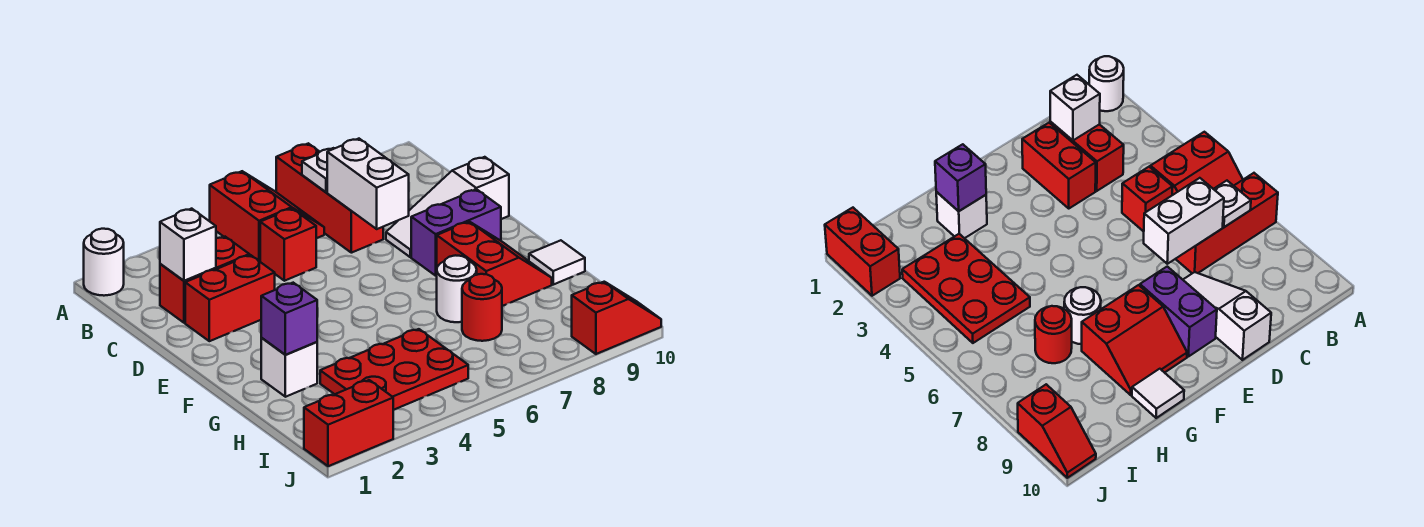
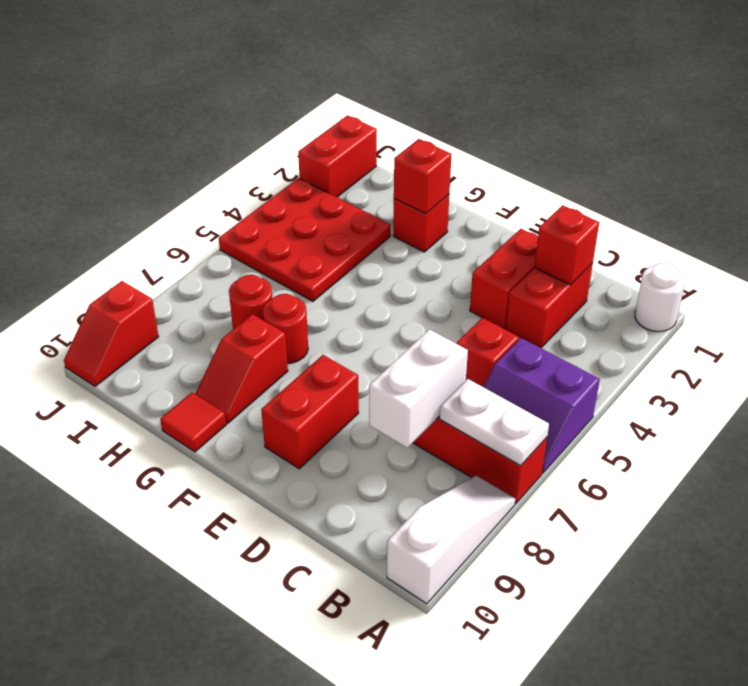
red slope A5:B6 level 1 top 5 -> purple slope A5:B6 level 1 top 5
white plate B7 level 2 -> white plate A7:B7 level 2
white brick C2 level 2 -> red brick C2 level 2
white brick C7:D7 level 2 -> white brick C7:C8 level 2
white slope D8:D10 level 1 top 10 -> white slope A8:A10 level 1 top 10
purple brick E8:E9 level 1 -> red brick E8:E9 level 1
red slope F8:G9 level 1 top 8 -> red slope G8:G9 level 1 top 8
white brick G2 level 1 -> red brick G2 level 1
purple brick G2 level 2 -> red brick G2 level 2
white round brick G7 level 1 -> red round brick G7 level 1
white tile G10 level 1 -> red tile G10 level 1
red plate H3:I5 level 1 -> red plate H3:J5 level 1

